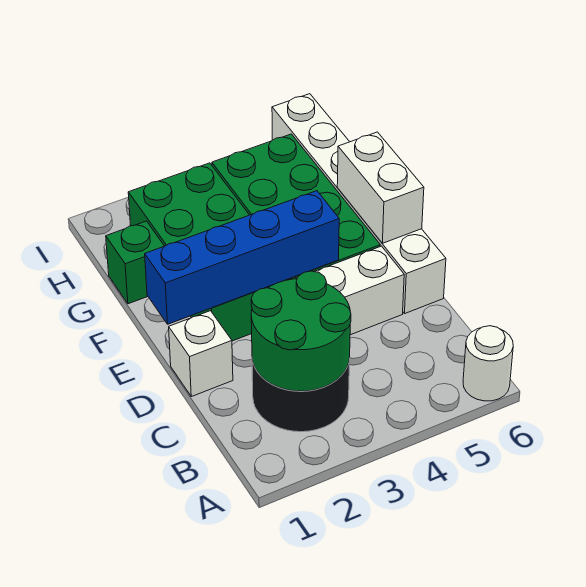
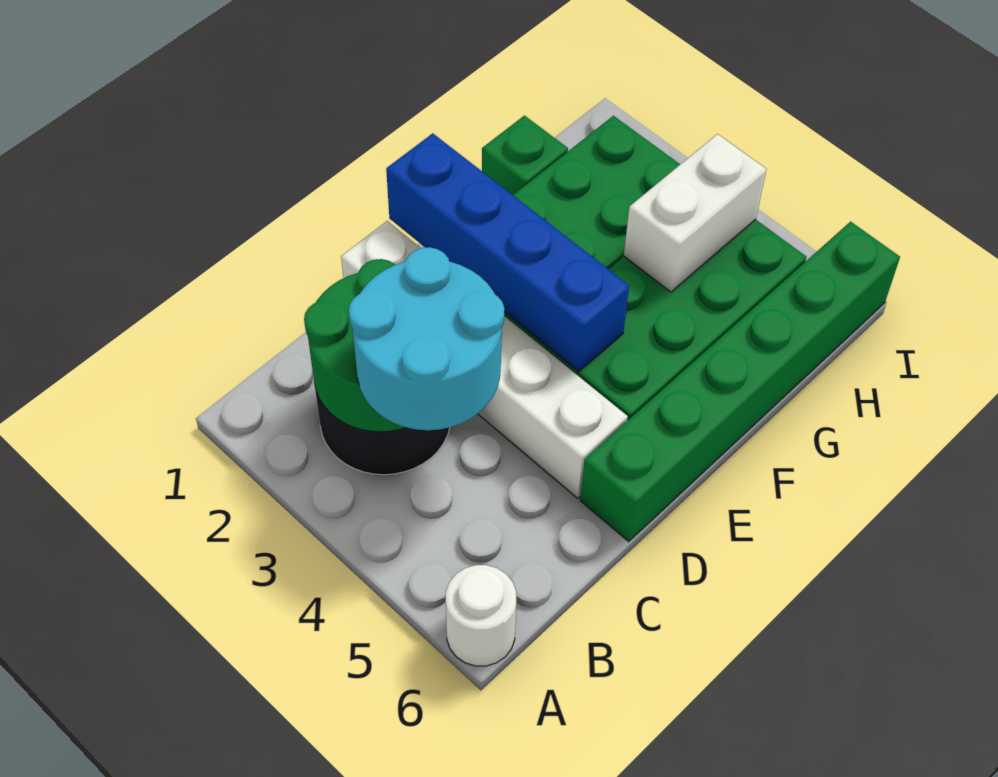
none -> cyan round brick B3:C4 level 3
white brick D6:I6 level 1 -> green brick D6:I6 level 1
white brick E6:F6 level 2 -> white brick G4:H4 level 2

